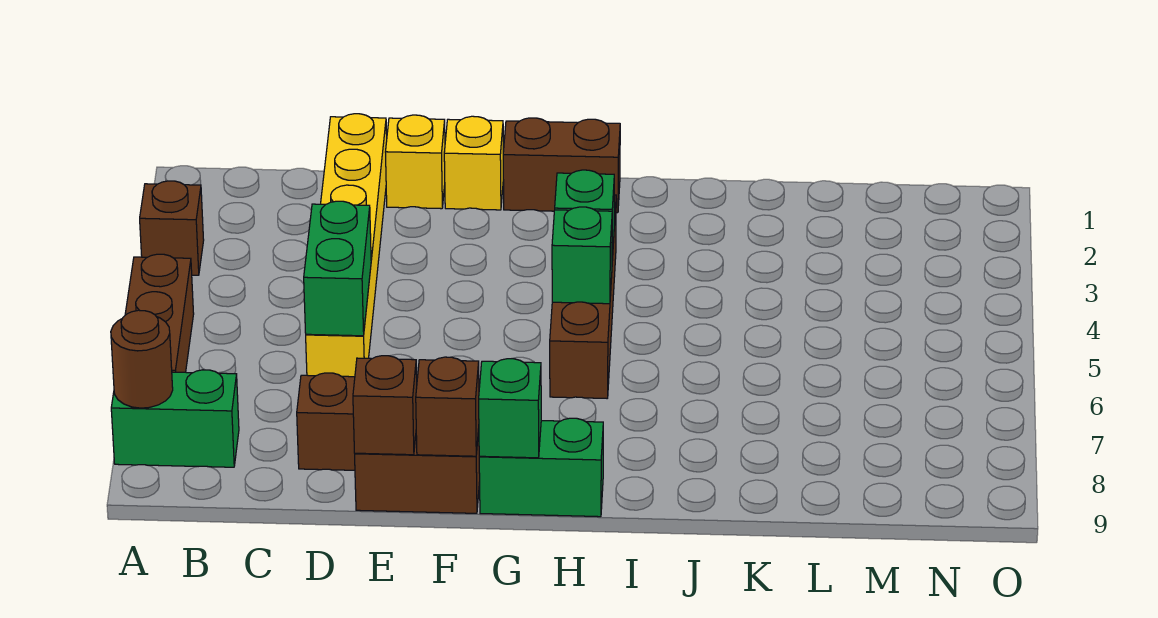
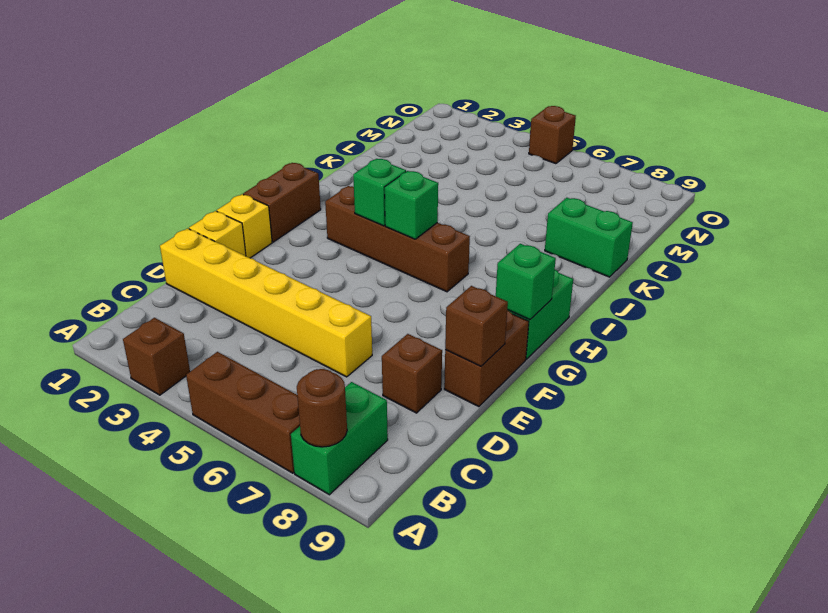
green brick D5:D6 level 2 -> green brick K8:K9 level 1
brown brick F9 level 2 -> brown brick O5 level 1

